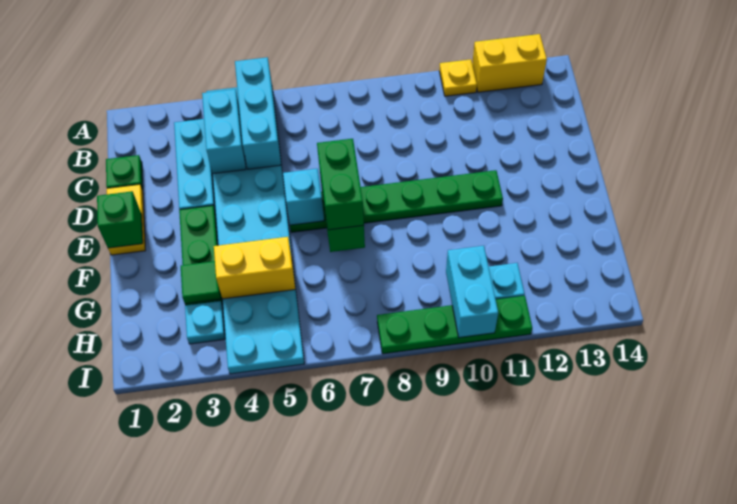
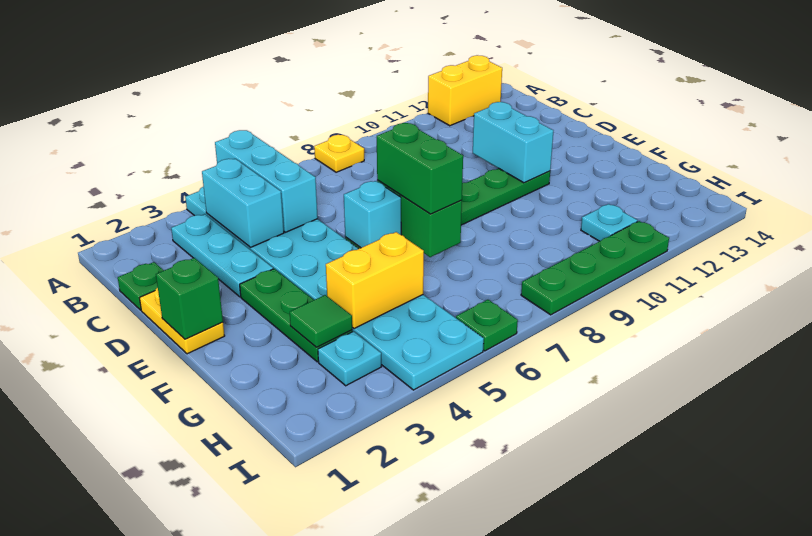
yellow plate A11 level 1 -> yellow plate A8 level 1
cyan brick H10:I10 level 2 -> cyan brick D11:E11 level 2
none -> green plate I6 level 1

